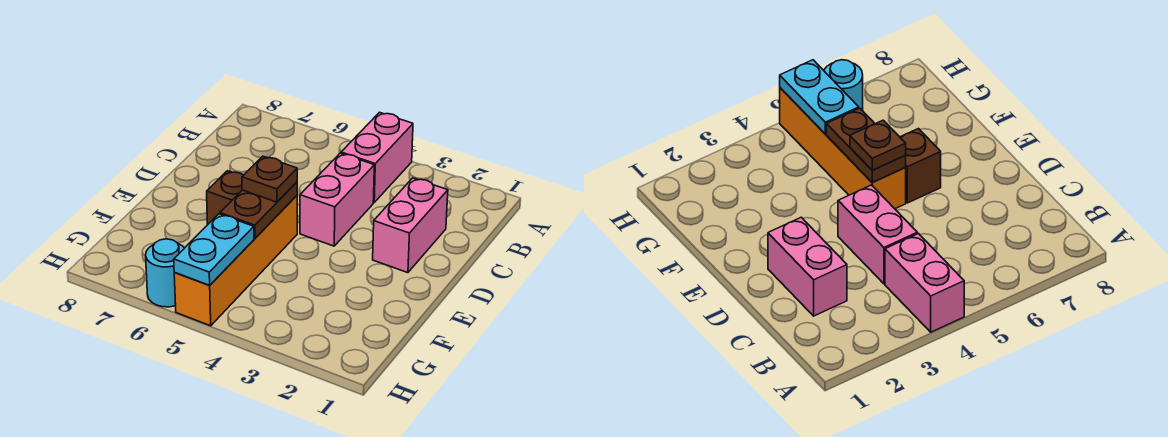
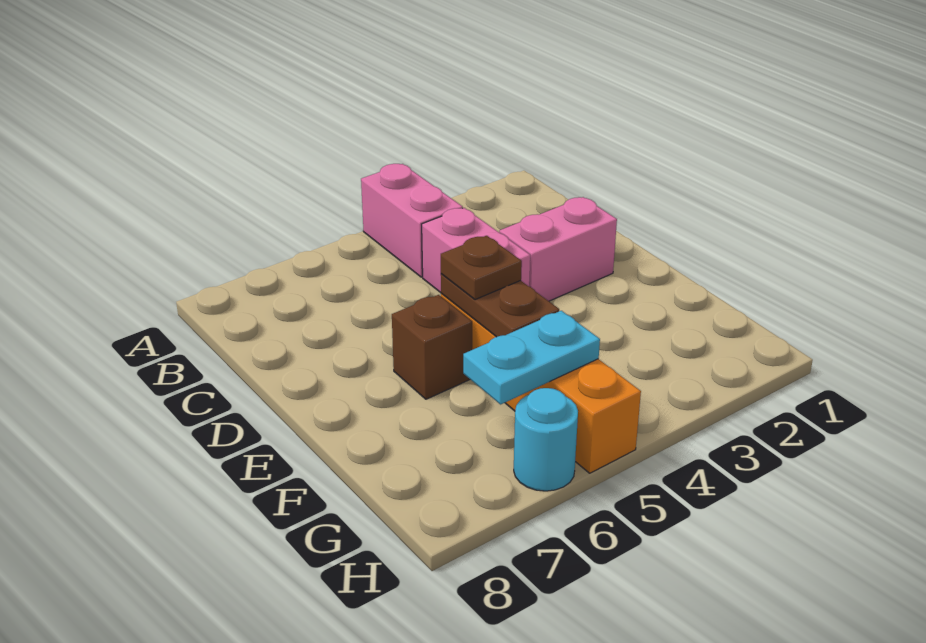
pink brick C2:D2 level 1 -> pink brick D2:D3 level 1
cyan plate G5:H5 level 2 -> cyan plate G5:G6 level 2

